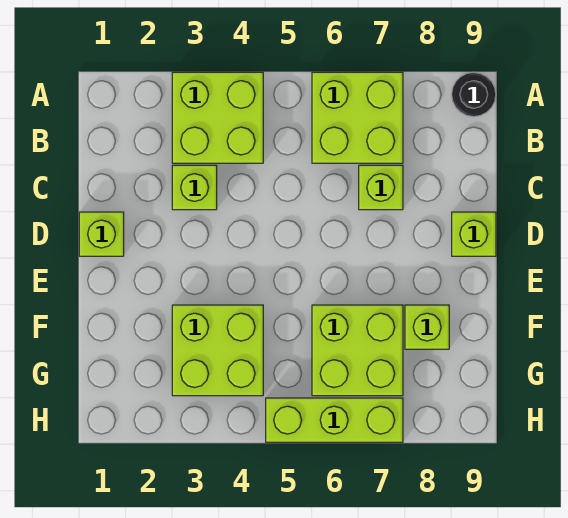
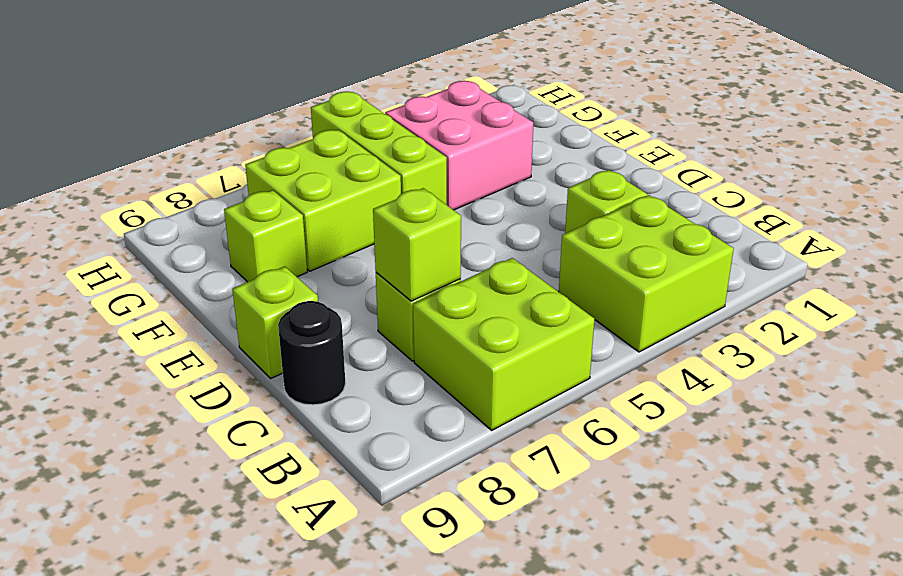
black round brick A9 level 1 -> black round brick C9 level 1
lime brick D1 level 1 -> lime brick C7 level 2
lime brick F3:G4 level 1 -> pink brick F3:G4 level 1
lime brick H5:H7 level 1 -> lime brick F5:H5 level 1

